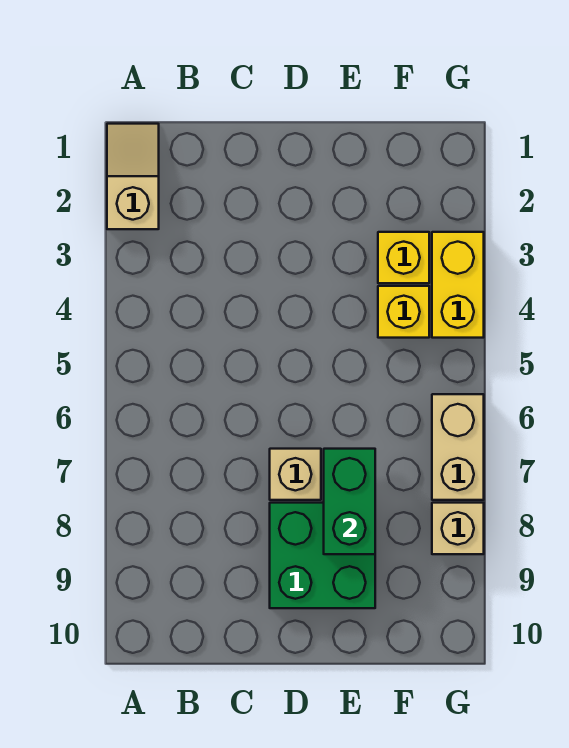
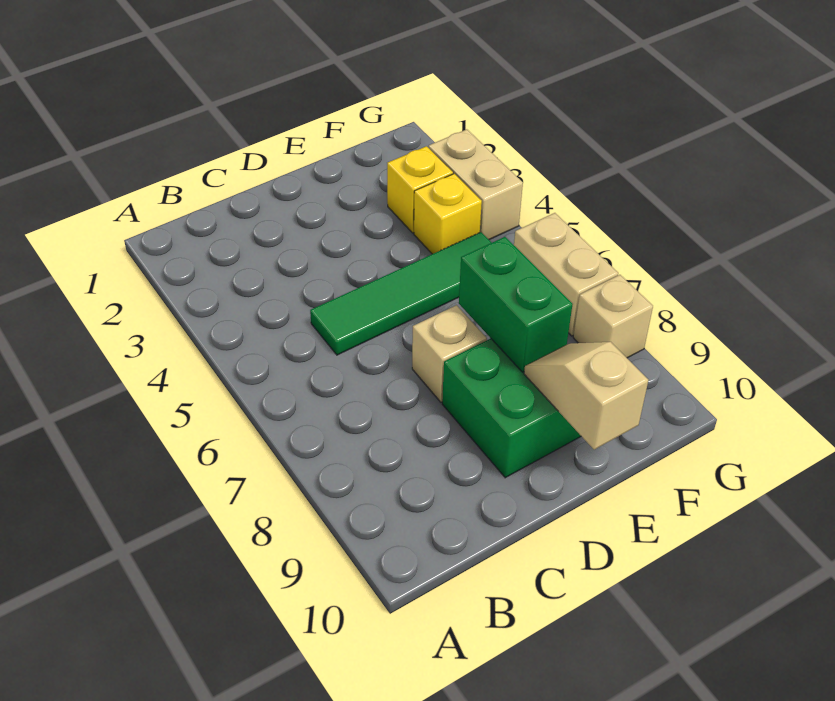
tan slope A1:A2 level 1 top 2 -> tan slope E9:E10 level 2 top 10
none -> green tile C5:F5 level 1
yellow brick G3:G4 level 1 -> tan brick G3:G4 level 1

